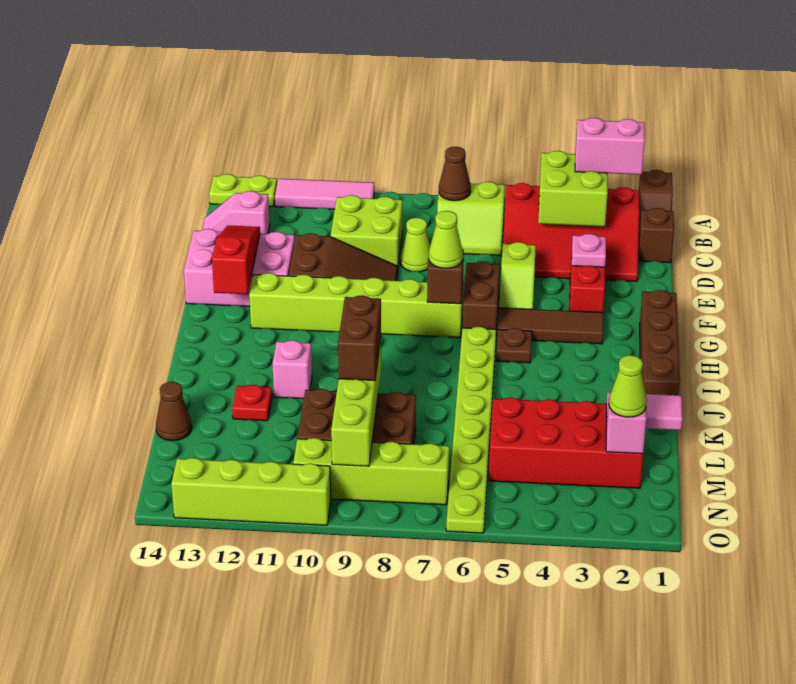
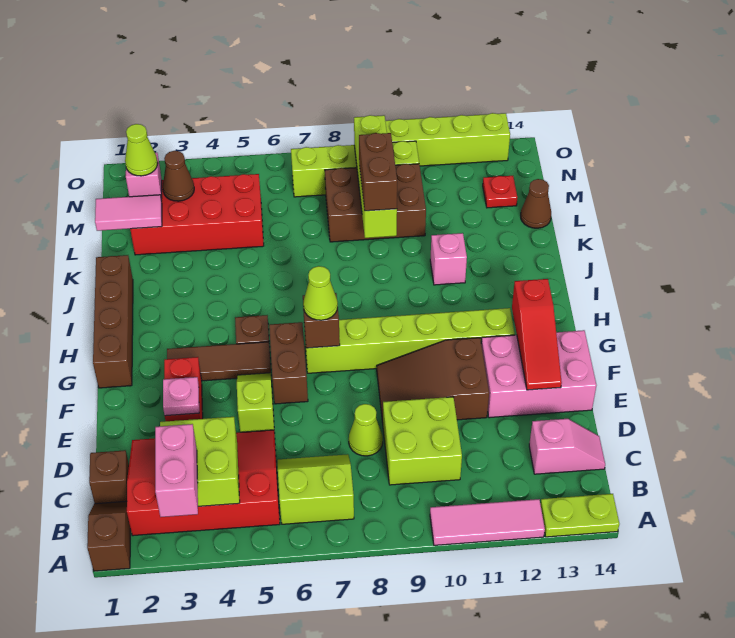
pink brick B2:B3 level 3 -> pink brick A3:B3 level 3
brown cone B7 level 2 -> brown cone M3 level 2
lime plate H6:O6 level 1 -> none
red plate K12 level 1 -> red plate M13 level 1

